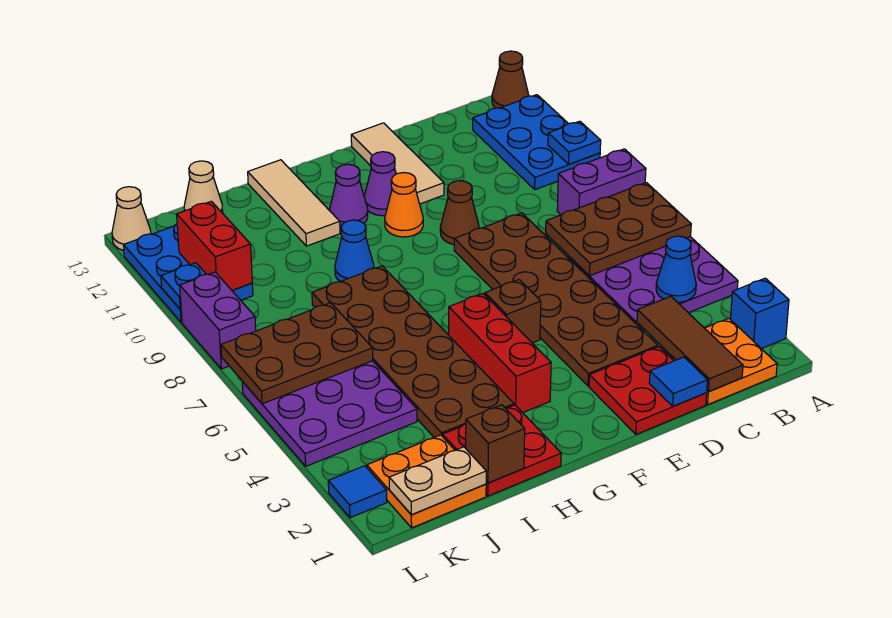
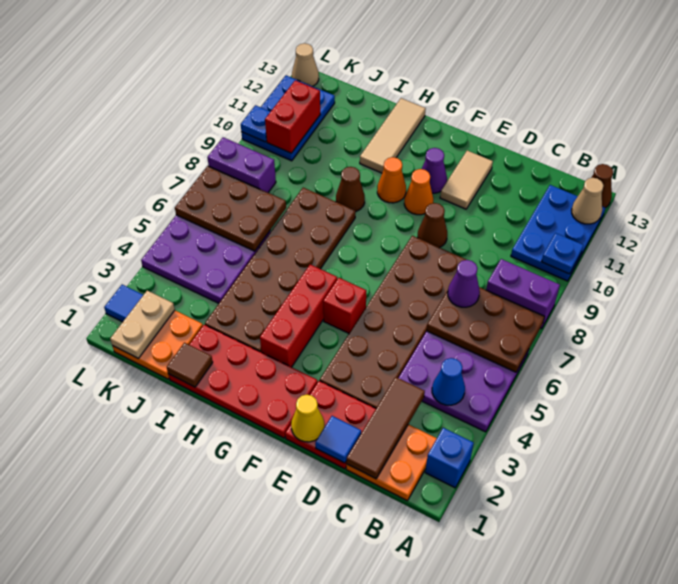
none -> yellow cone E1 level 2
tan tile E11:E13 level 1 -> tan tile E11:E12 level 1
brown brick F5 level 1 -> red brick F5 level 1
none -> orange cone G10 level 1
purple cone G11 level 1 -> purple cone C7 level 3
red plate H1:I2 level 1 -> red plate F1:I2 level 1
blue cone H9 level 1 -> brown cone H9 level 1
brown brick I1 level 2 -> brown tile I1 level 2
tan plate J1:K1 level 2 -> tan plate K1:K2 level 2
tan cone J13 level 1 -> tan cone A12 level 2
purple brick L8:L9 level 1 -> purple brick K8:L8 level 1

